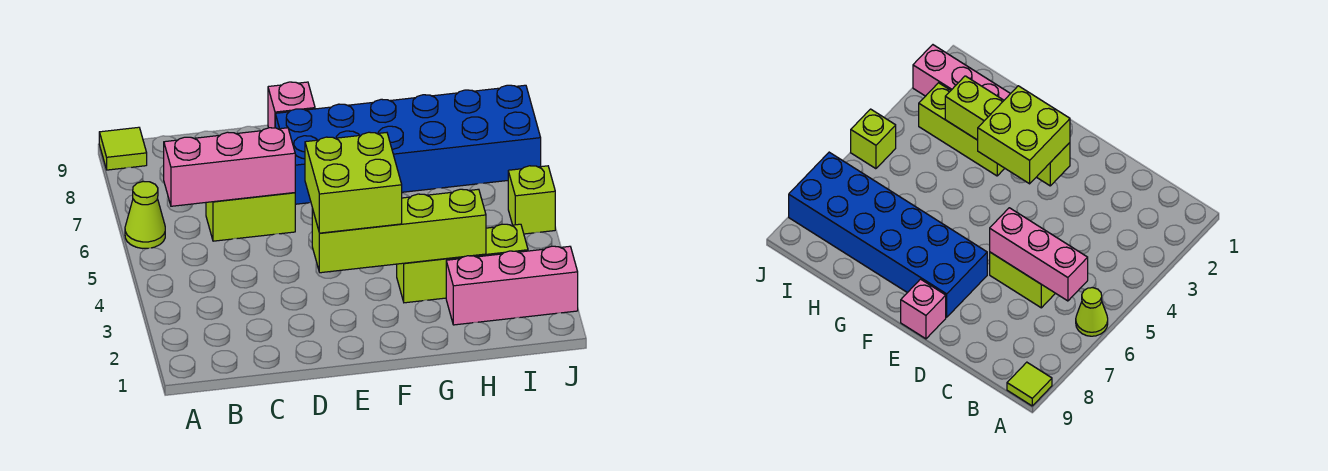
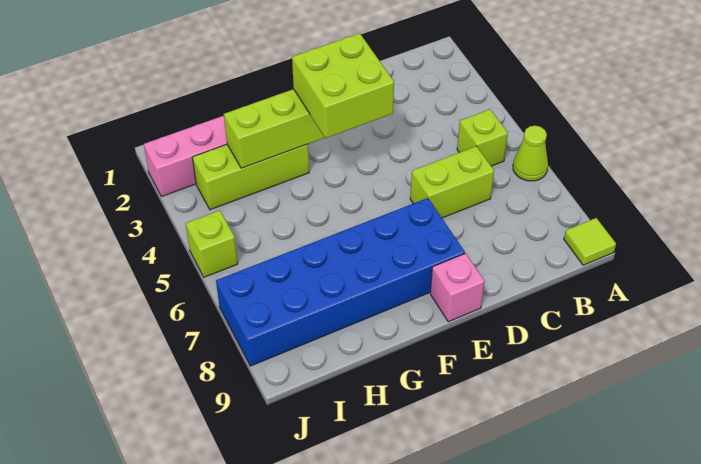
none -> lime brick B5 level 1
pink brick B6:D6 level 2 -> none

